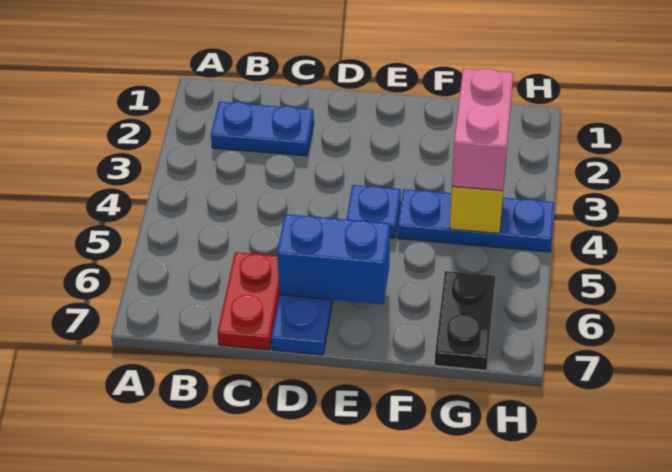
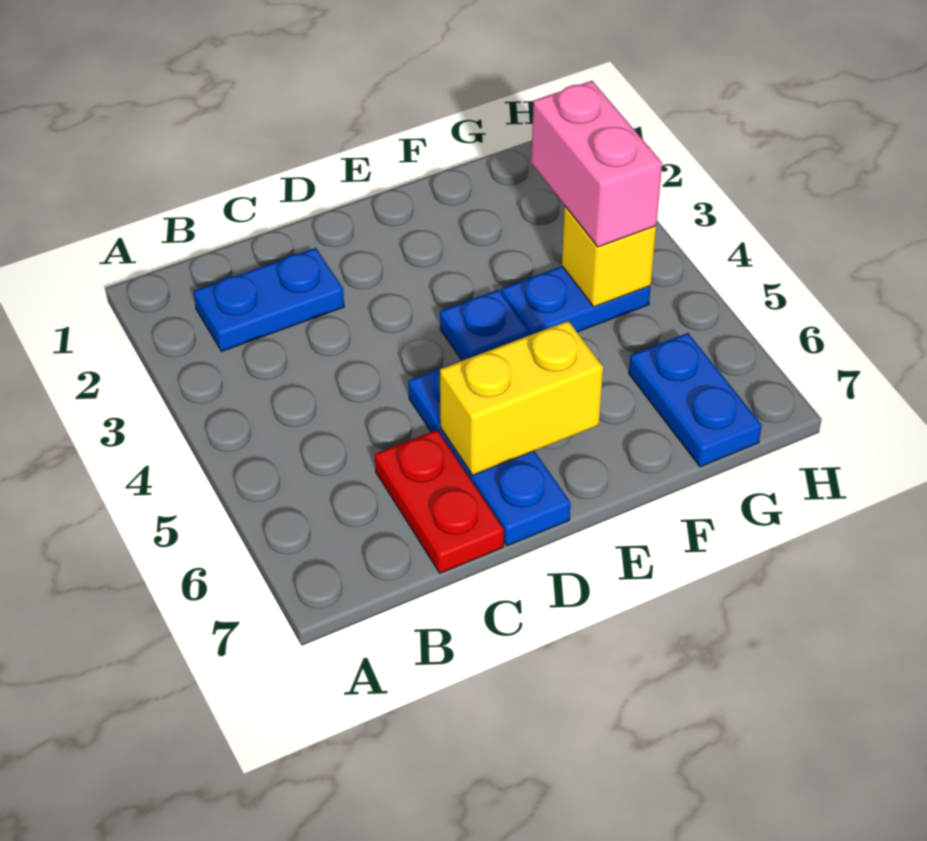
blue brick D6:E6 level 2 -> yellow brick D6:E6 level 2
blue plate F4:H4 level 1 -> blue plate F4:G4 level 1
black plate G6:G7 level 1 -> blue plate G6:G7 level 1

